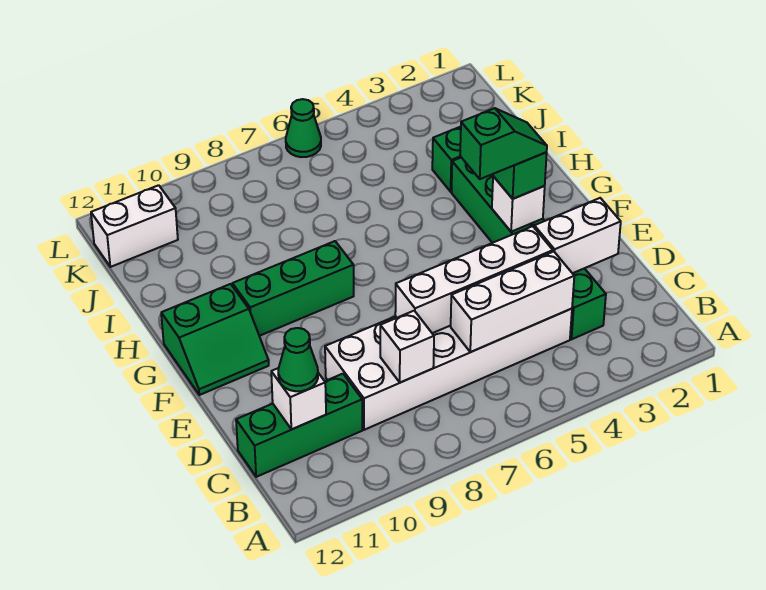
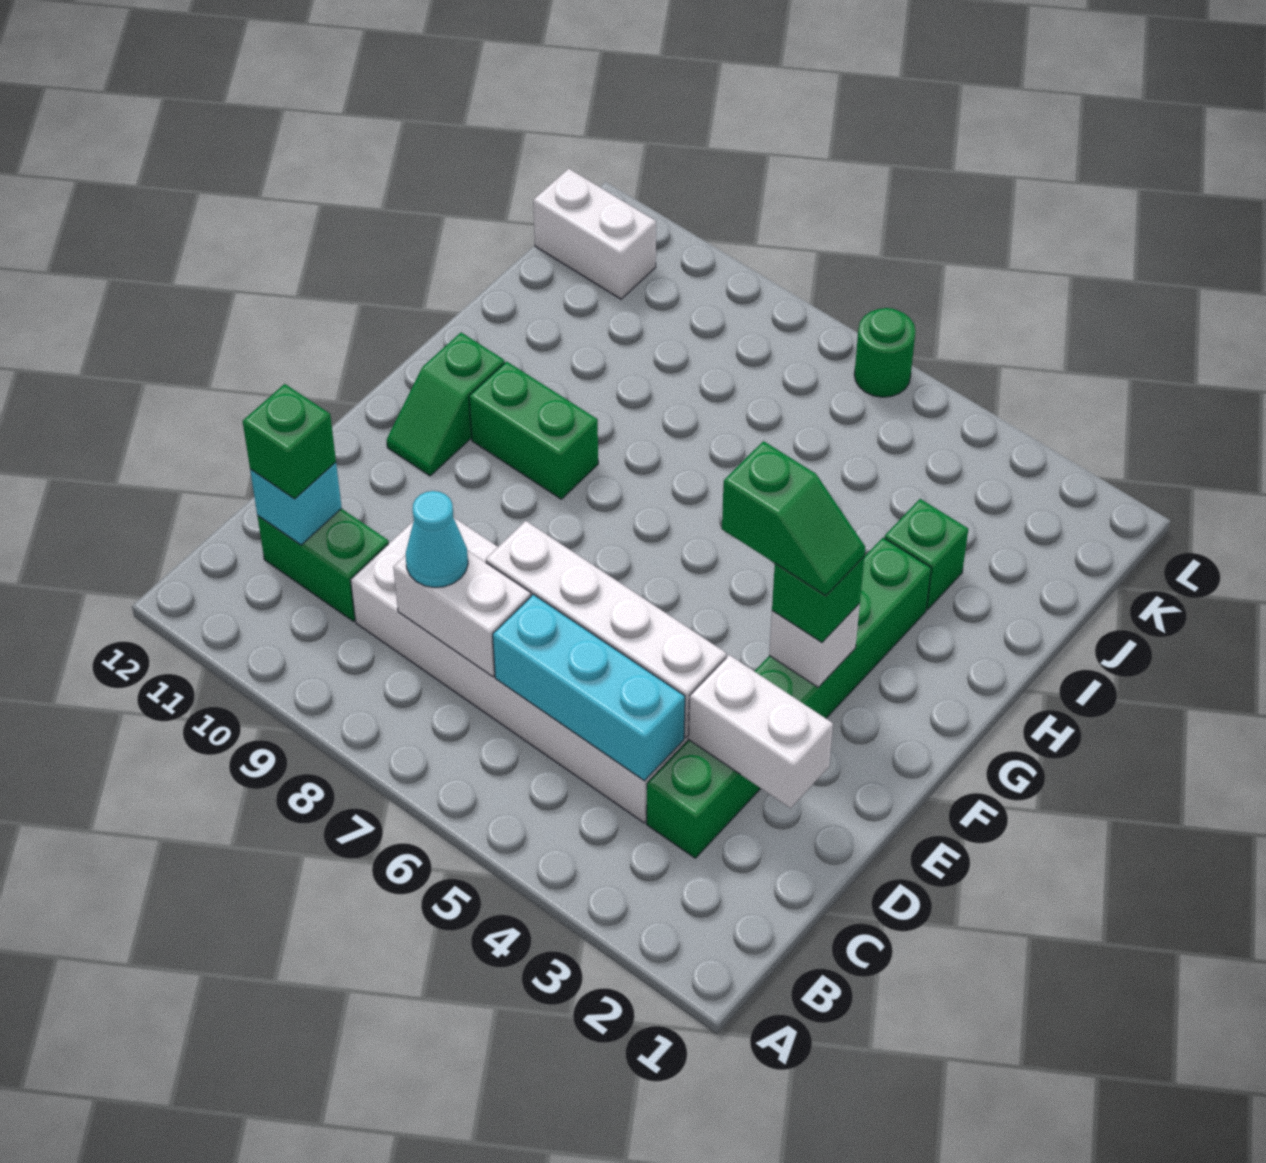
white brick C4:C6 level 2 -> cyan brick C4:C6 level 2
white brick C8 level 2 -> white brick C7:C8 level 2
none -> cyan cone C8 level 3
green brick C10:C12 level 1 -> green brick C10:C11 level 1
white brick C11 level 2 -> cyan brick C11 level 2
green cone C11 level 3 -> green brick C11 level 3
green slope F11:G12 level 1 top G -> green slope F11:G11 level 1 top G
green brick G8:G10 level 1 -> green brick G9:G10 level 1
green cone L6 level 1 -> green round brick L6 level 1

